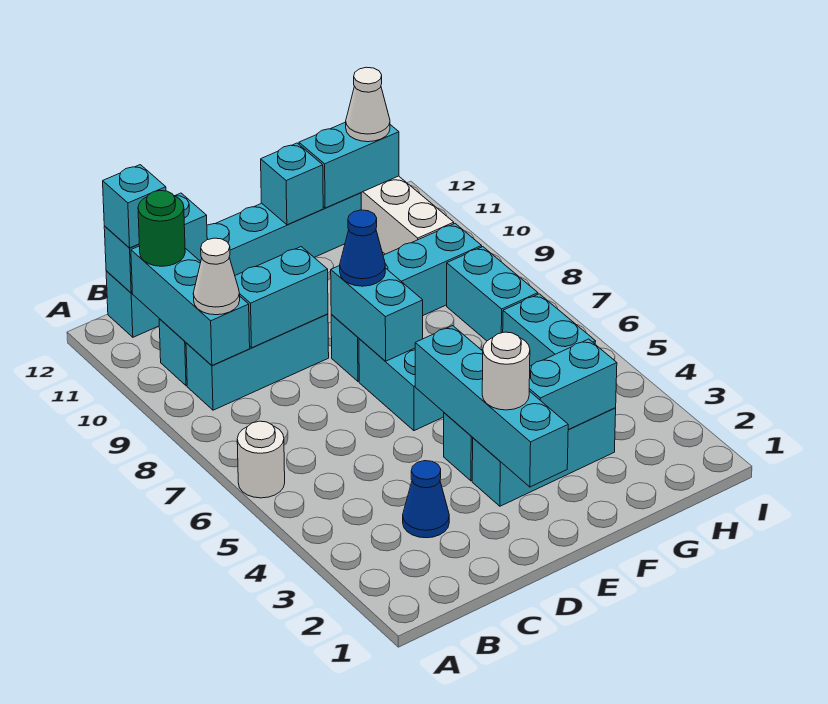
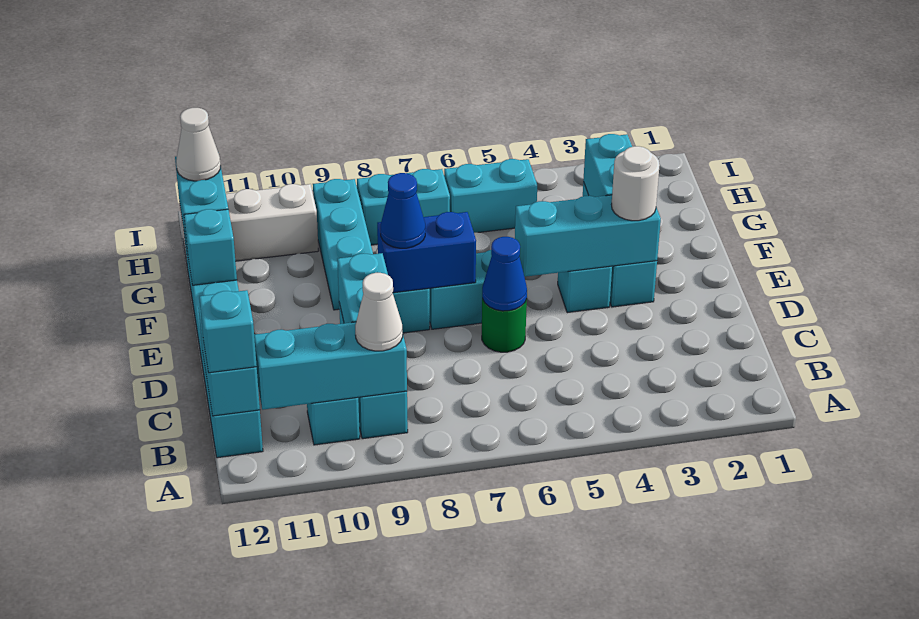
white round brick A6 level 1 -> none
green round brick B11 level 3 -> green round brick D6 level 1
blue cone C3 level 1 -> blue cone D6 level 2
cyan brick E2:E5 level 2 -> cyan brick E3:E5 level 2
cyan brick E7:E8 level 2 -> blue brick E7:E8 level 2

